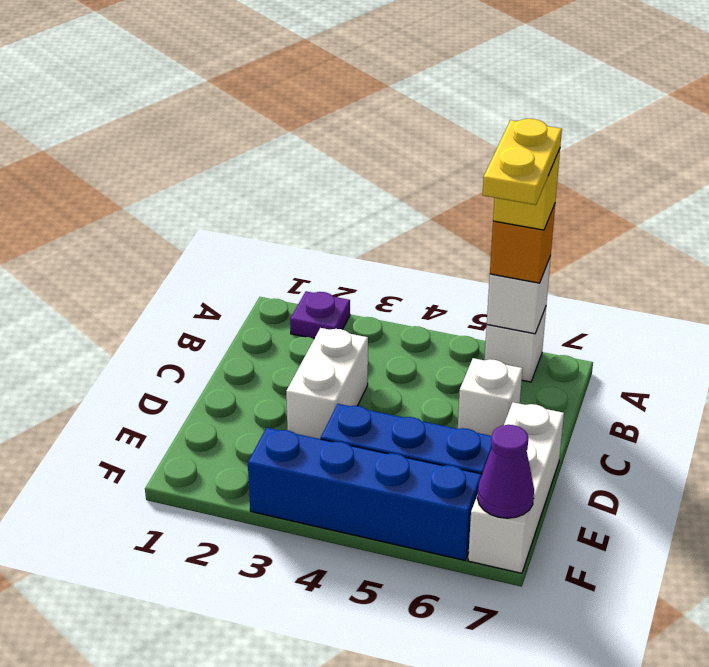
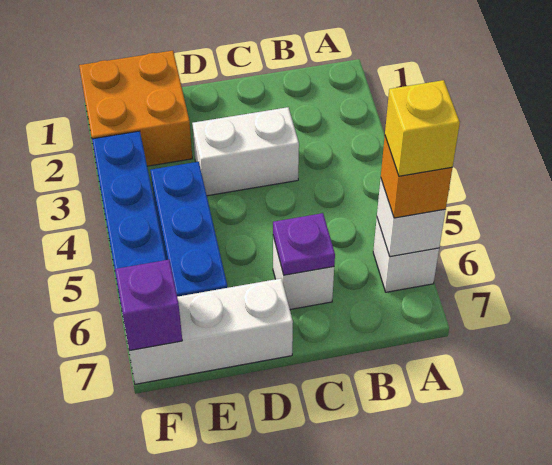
purple plate A2 level 1 -> purple plate C6 level 2
yellow plate A6:B6 level 5 -> none
none -> orange brick E1:F2 level 1
purple cone F7 level 2 -> purple brick F7 level 2

